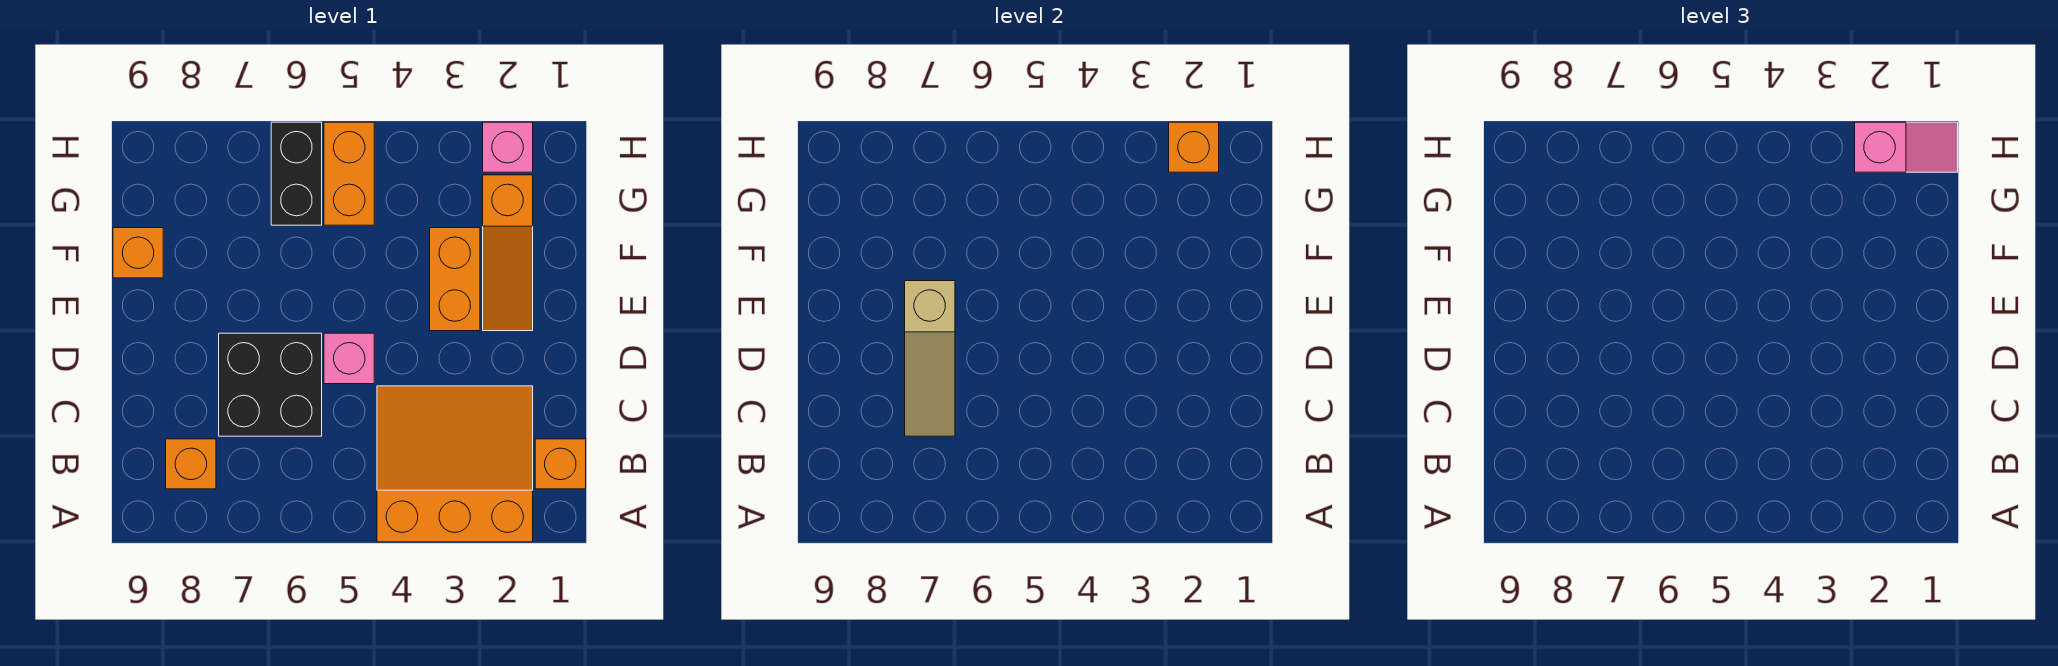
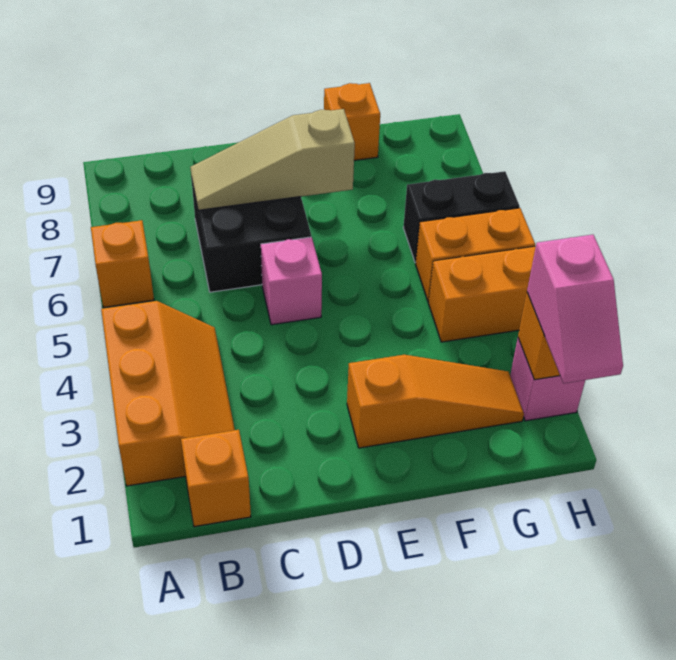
orange slope A2:C4 level 1 top A -> orange slope A2:B4 level 1 top A
orange brick B8 level 1 -> orange brick A6 level 1
orange slope E2:G2 level 1 top G -> orange slope E2:G2 level 1 top E
orange brick E3:F3 level 1 -> orange brick G4:H4 level 1

